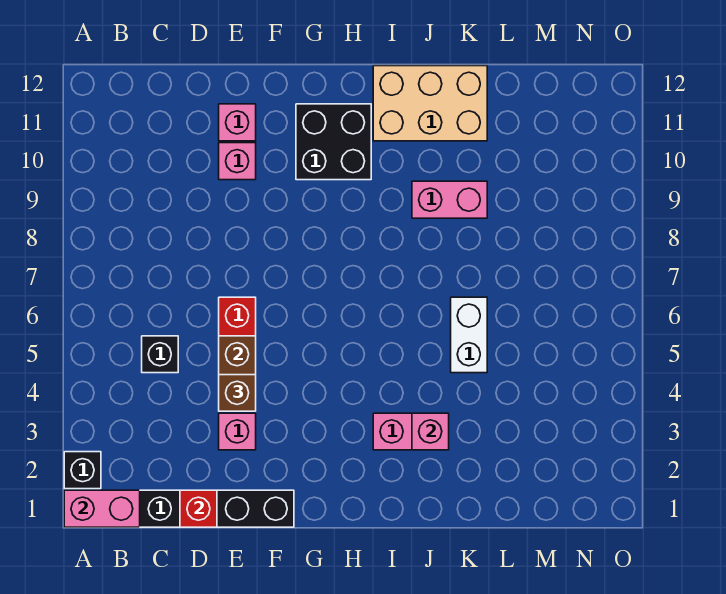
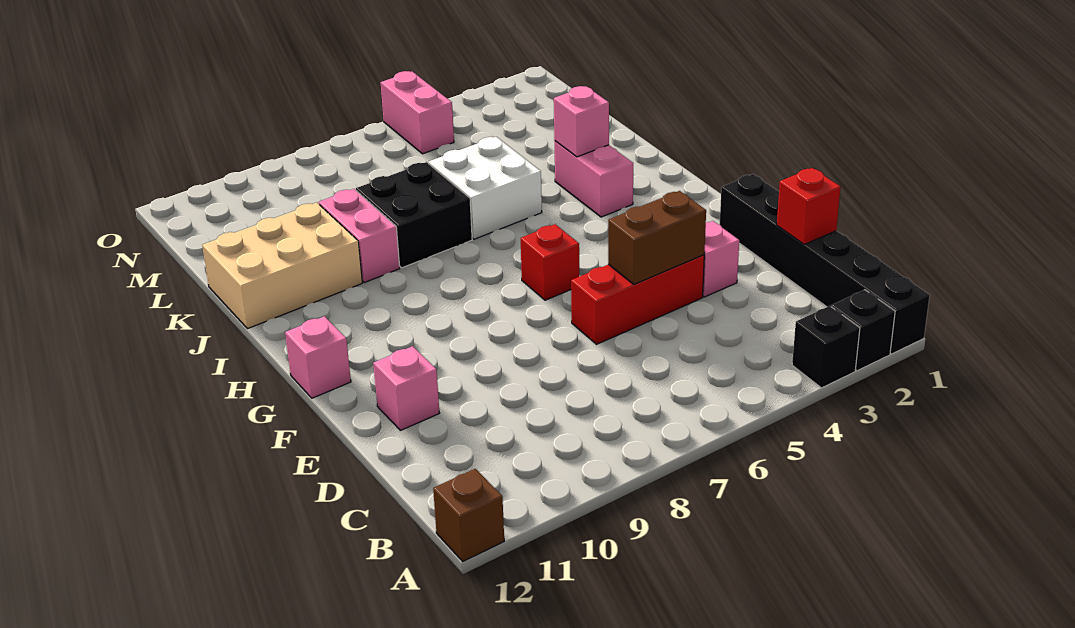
pink brick A1:B1 level 2 -> pink brick N5:O5 level 1
black brick C5 level 1 -> black brick A3 level 1
brown brick E4 level 3 -> brown brick A12 level 1
pink brick E10 level 1 -> pink brick G12 level 1
none -> red brick G6 level 1
black brick G10:H11 level 1 -> black brick J7:K8 level 1
tan brick I11:K12 level 1 -> tan brick J10:K12 level 1
white brick K5:K6 level 1 -> white brick J5:K6 level 1

